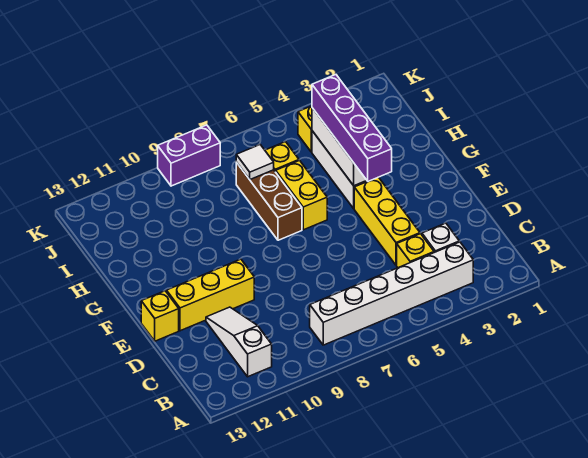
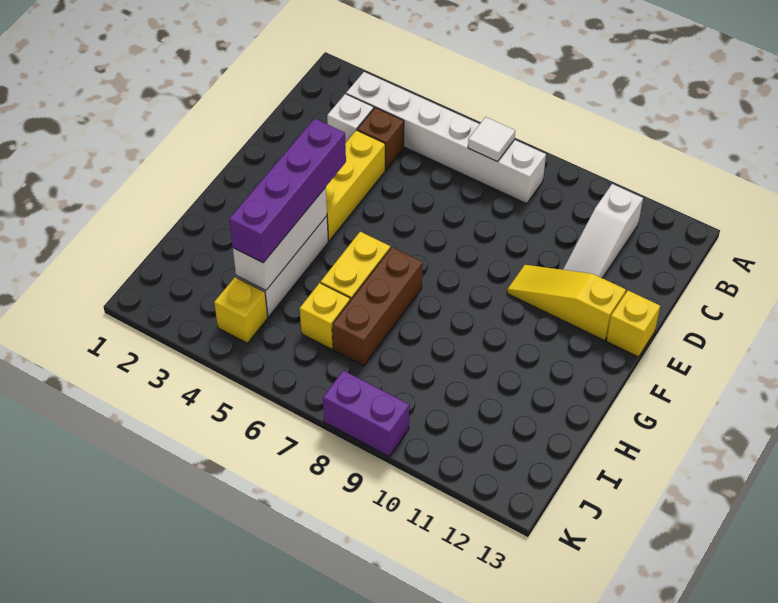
yellow brick C4 level 1 -> brown brick C4 level 1
yellow brick E10:E12 level 1 -> yellow slope E10:E12 level 1 top 12
white tile I7 level 2 -> white tile B7 level 2

